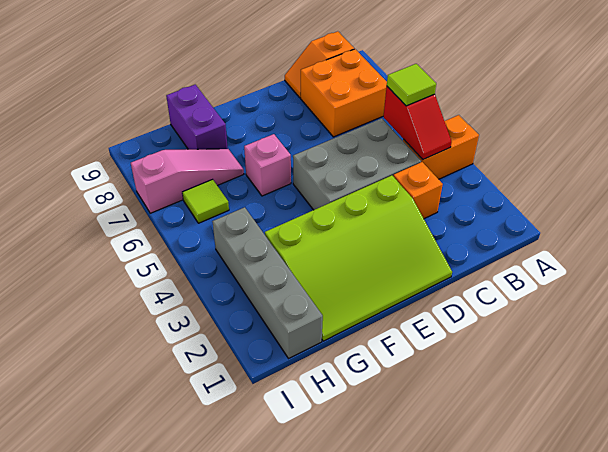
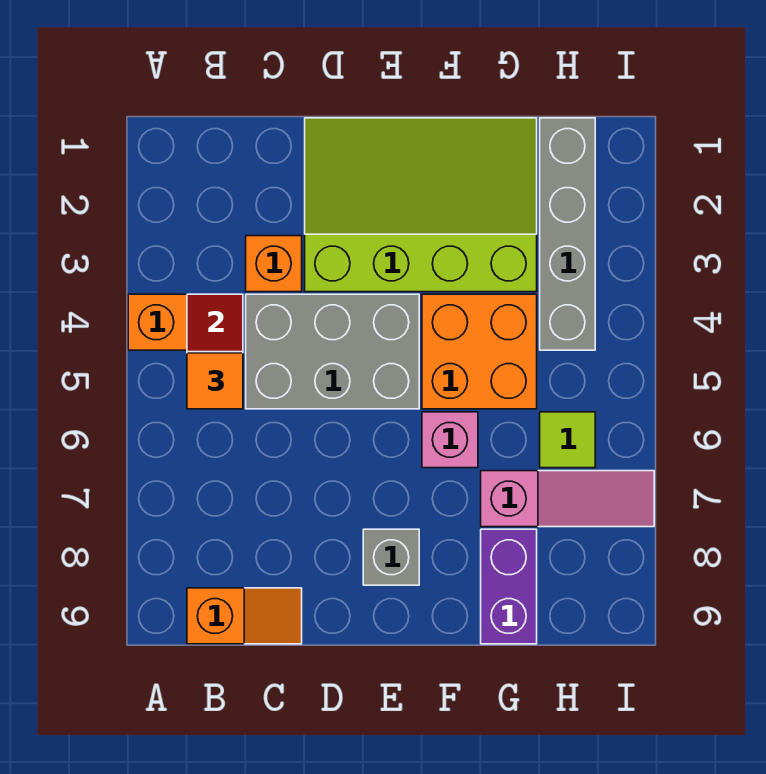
lime tile B5 level 3 -> orange tile B5 level 3
orange brick B7:C8 level 1 -> orange brick F4:G5 level 1
none -> grey brick E8 level 1
pink slope G7:I7 level 1 top I -> pink slope G7:I7 level 1 top G

